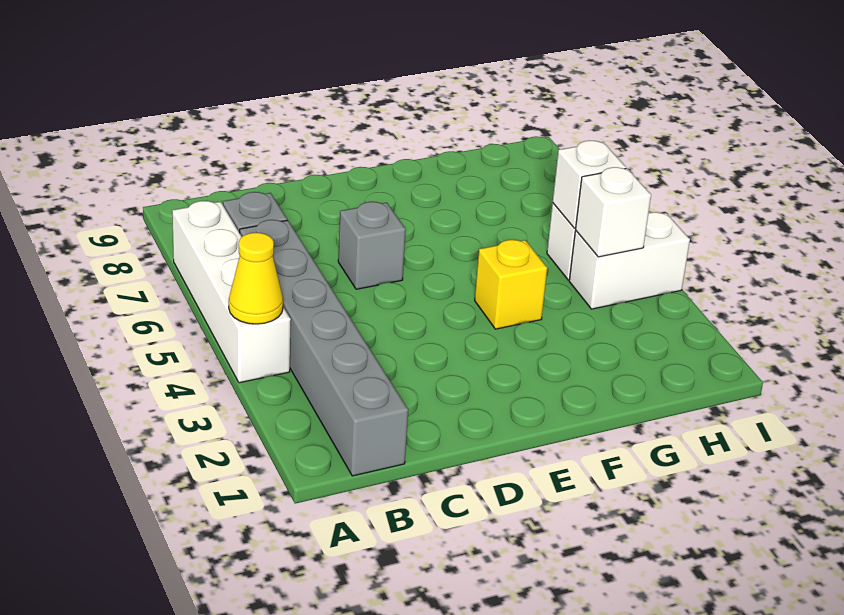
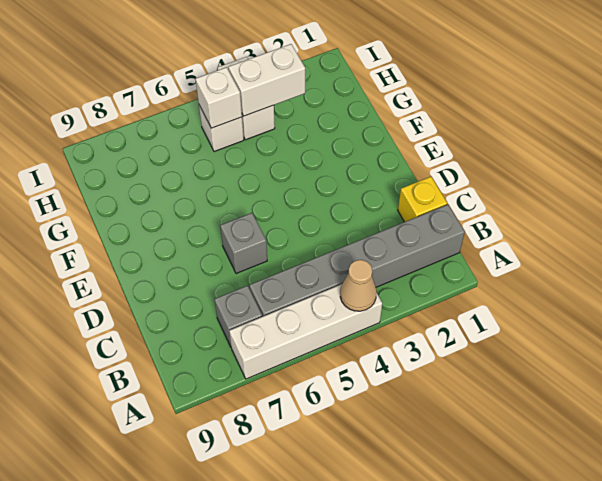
yellow cone A4 level 2 -> tan cone A4 level 2
yellow brick F4 level 1 -> yellow brick C1 level 1
white brick H4 level 2 -> white brick H3:H4 level 2

